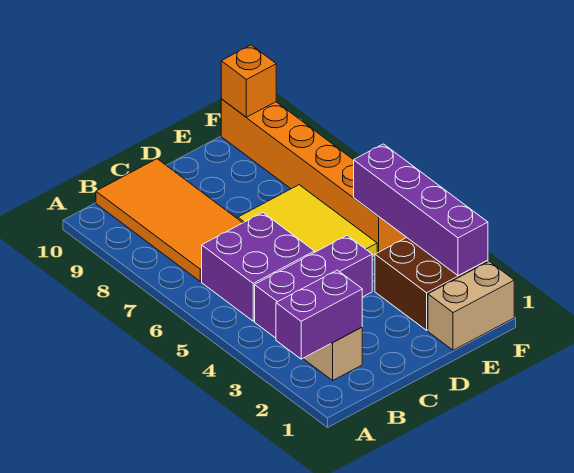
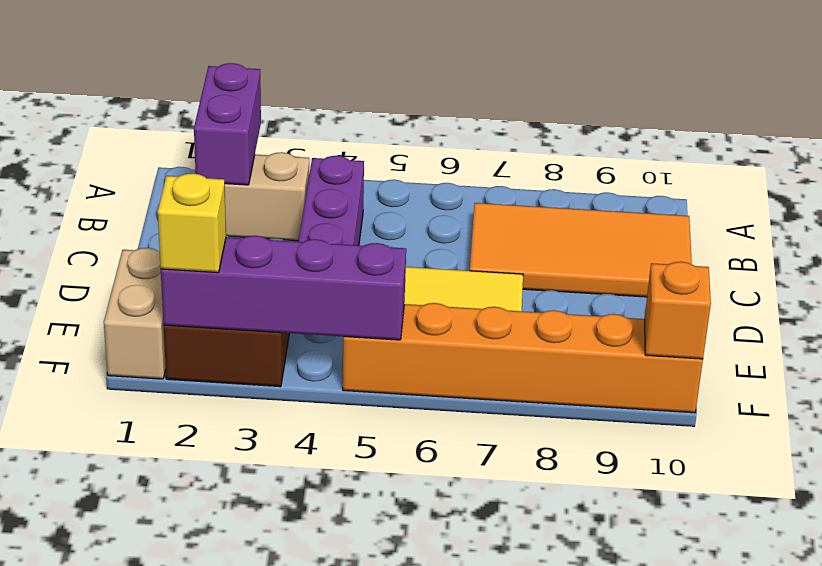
purple brick B5:C6 level 1 -> none
none -> yellow brick F2 level 3

